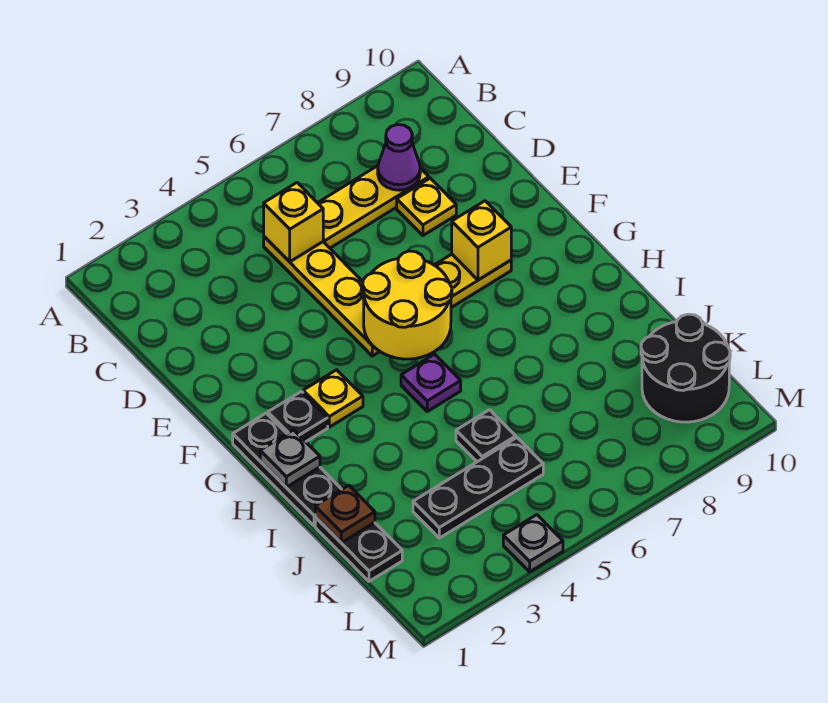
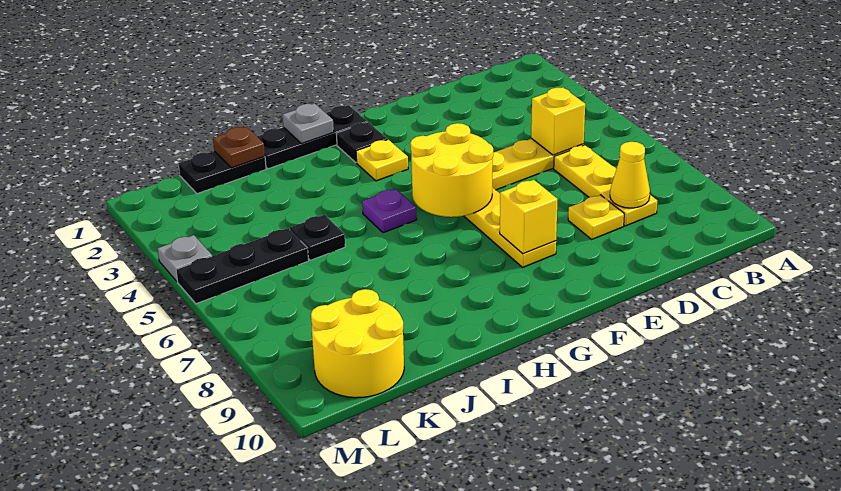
purple cone C8 level 2 -> yellow cone C8 level 2
black plate K3:K5 level 1 -> black plate K5:M5 level 1
black round brick K9:L10 level 1 -> yellow round brick K9:L10 level 1

